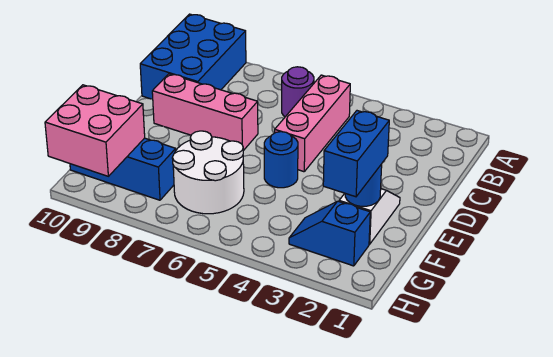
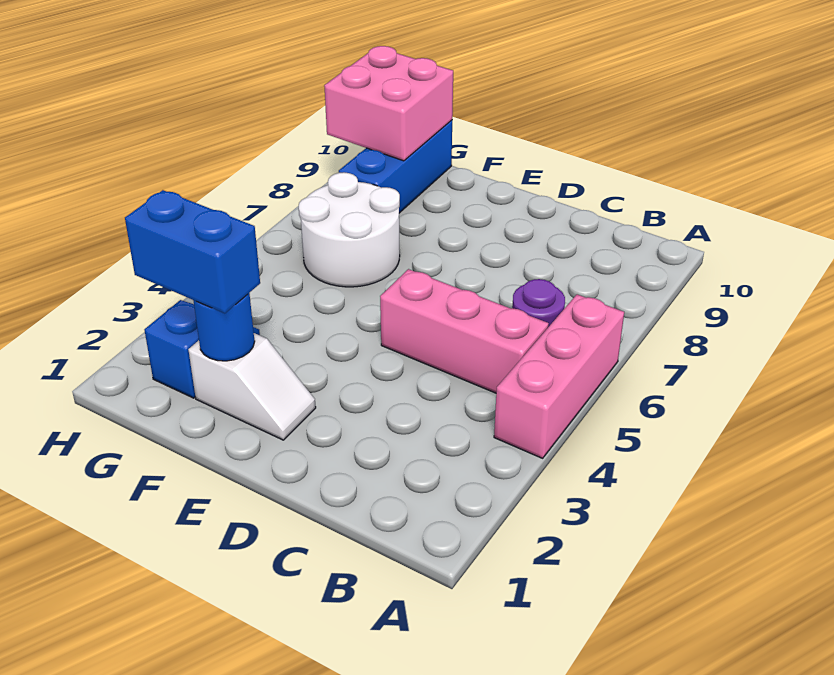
blue brick A9:C10 level 1 -> none
pink brick D7:D9 level 1 -> pink brick A4:A6 level 1
blue round brick E5 level 1 -> none

